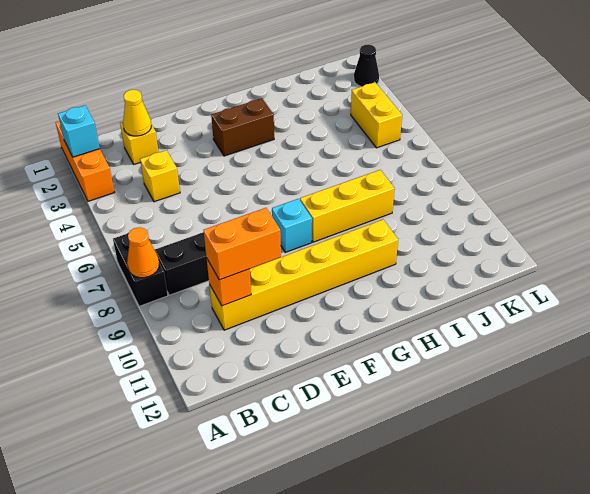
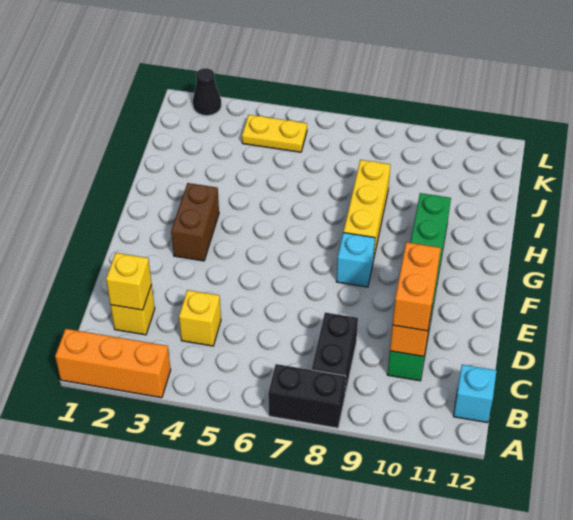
cyan brick A2 level 2 -> cyan brick B12 level 1
orange cone A8 level 2 -> none
yellow cone C2 level 2 -> yellow brick C2 level 2
yellow brick C10:H10 level 1 -> green brick C10:H10 level 1
yellow brick K4:K5 level 1 -> yellow plate K4:K5 level 1

